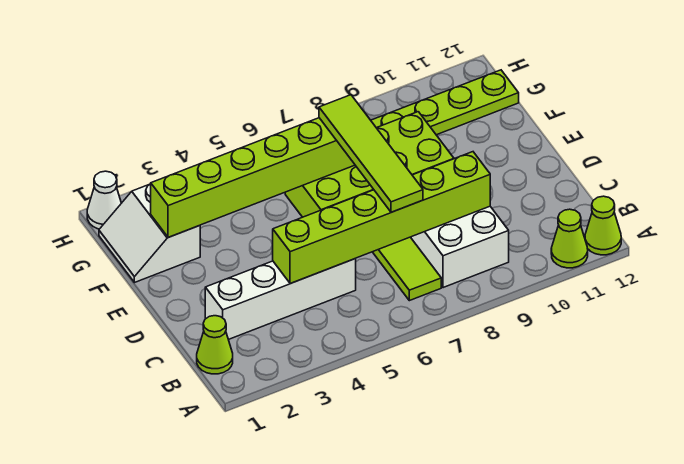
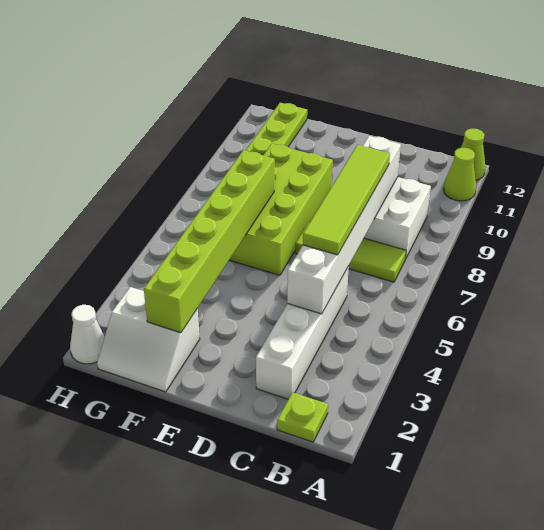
lime cone B1 level 1 -> lime plate B1 level 1
lime brick C4:C9 level 2 -> white brick C4:C9 level 2
lime tile C7:F7 level 3 -> lime tile C5:C8 level 3

